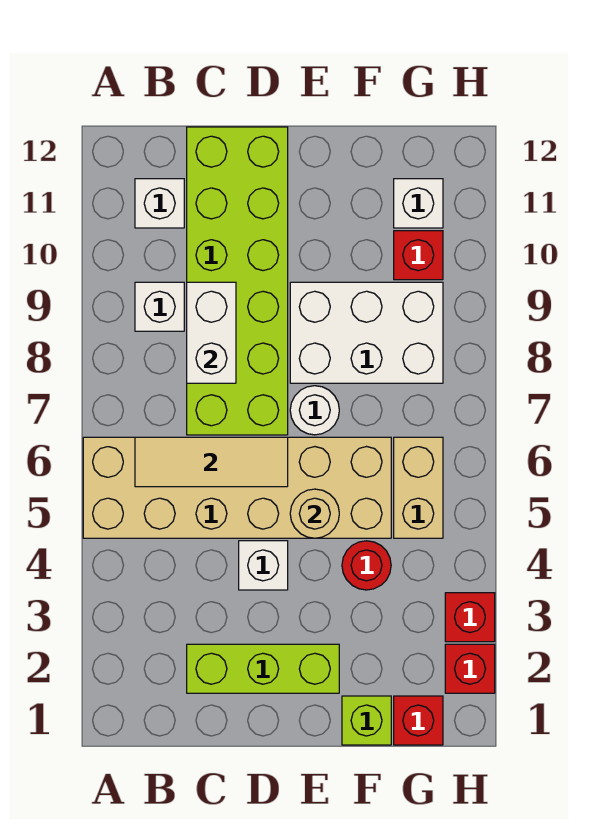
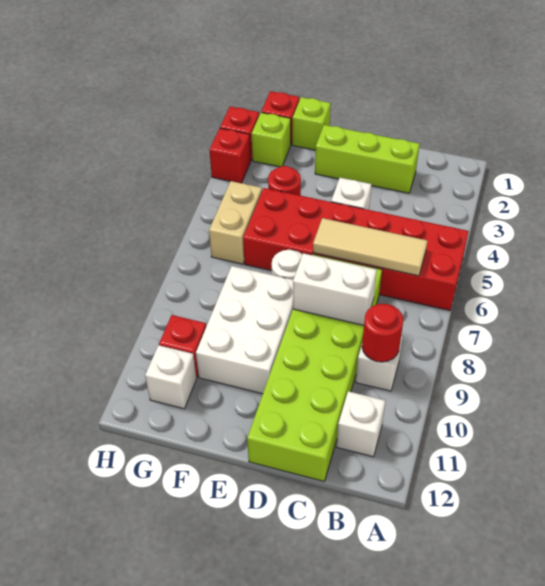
tan brick A5:F6 level 1 -> red brick A5:F6 level 1
none -> red round brick B9 level 2
white brick C8:C9 level 2 -> white brick C8:D8 level 2
tan round brick E5 level 2 -> none
white brick E8:G9 level 1 -> white brick E8:F10 level 1
none -> lime brick G2 level 1

